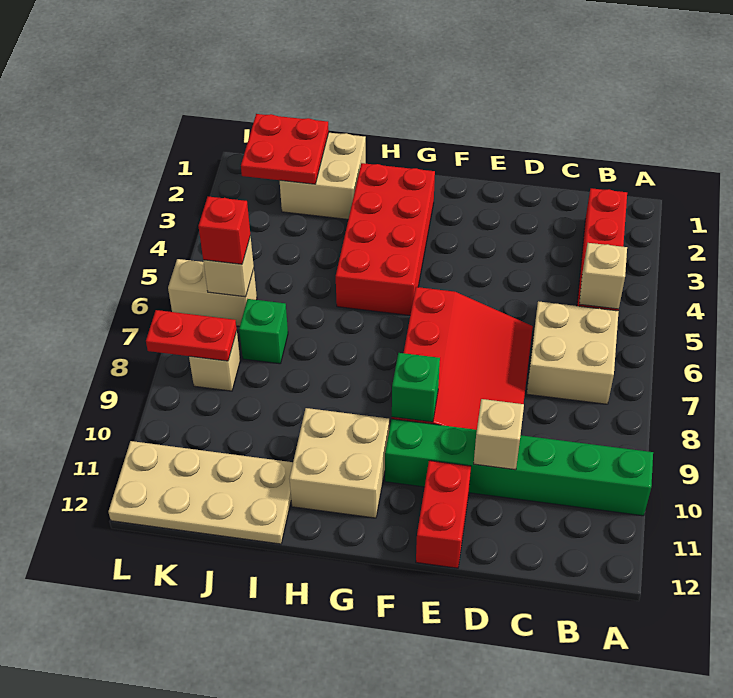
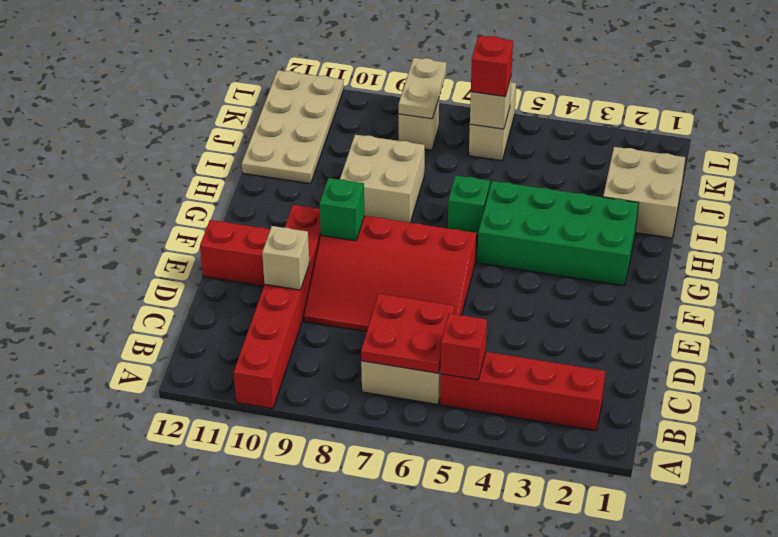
green brick A10:F10 level 1 -> red brick A10:F10 level 1
tan brick B5 level 2 -> red brick B5 level 2
red brick G2:H5 level 1 -> green brick G2:H5 level 1
tan brick G10:H11 level 1 -> tan brick H8:I9 level 1
red plate J1:K2 level 2 -> red plate B6:C7 level 2
green brick J7 level 1 -> green brick H6 level 1
red plate K8:L8 level 2 -> tan plate K8:L8 level 2

